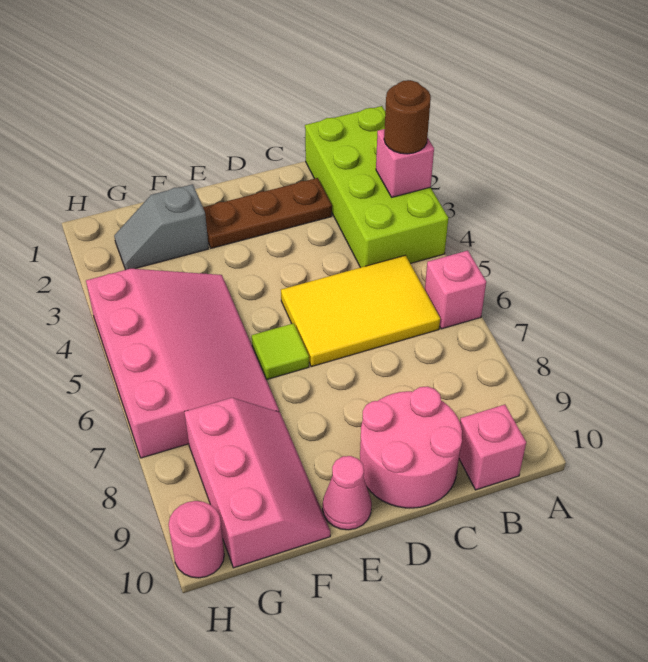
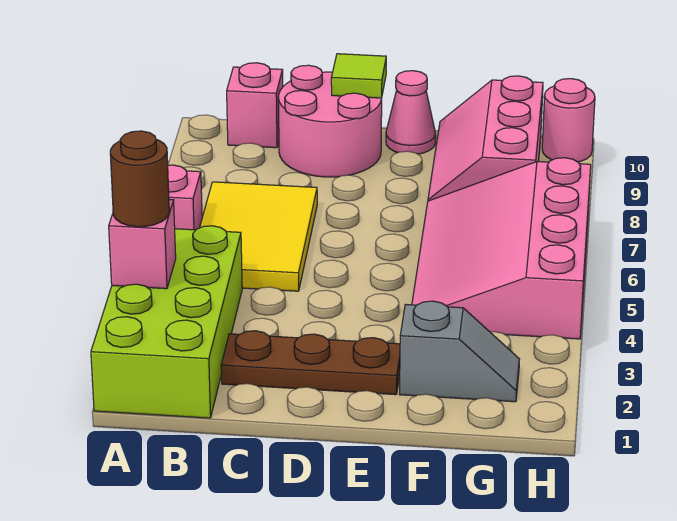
yellow tile B5:D6 level 1 -> yellow tile B5:C7 level 1
lime tile E6 level 1 -> lime tile D10 level 2

